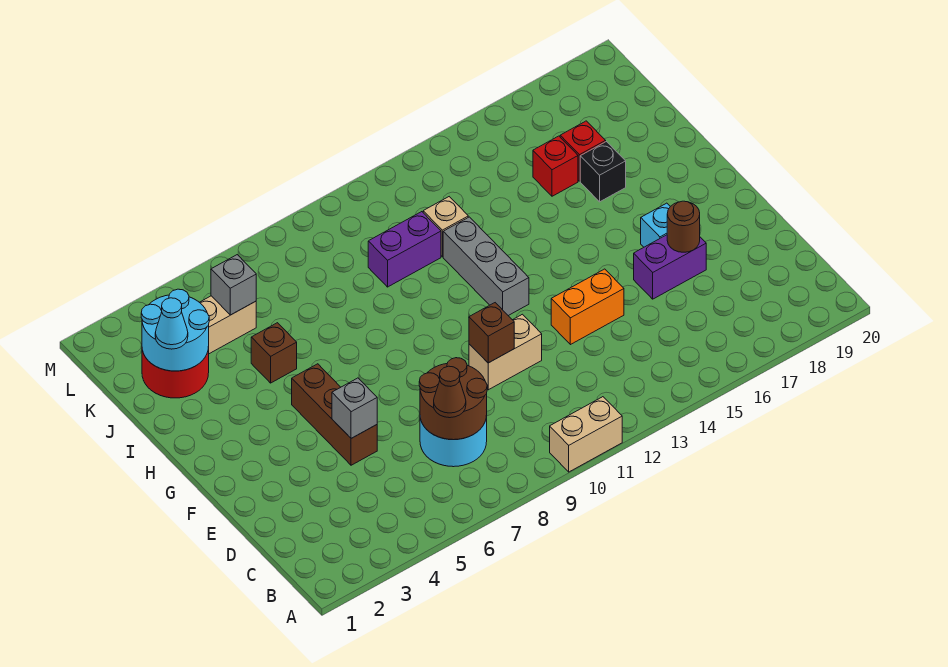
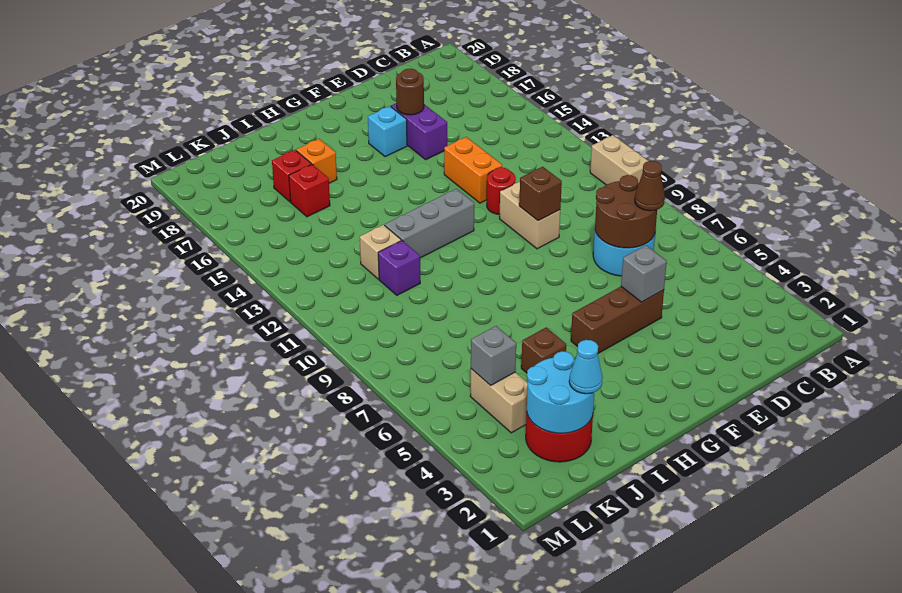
none -> red round brick E12 level 1
black brick I17 level 1 -> orange brick I17 level 1
purple brick J10:J11 level 1 -> purple brick J11 level 1

